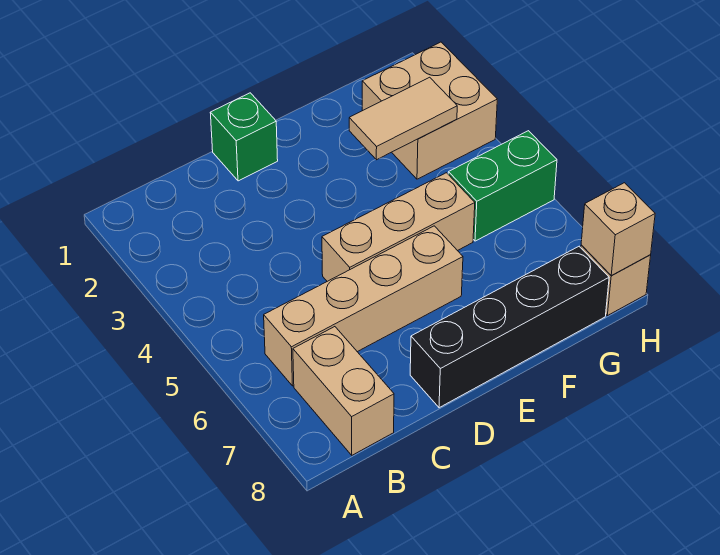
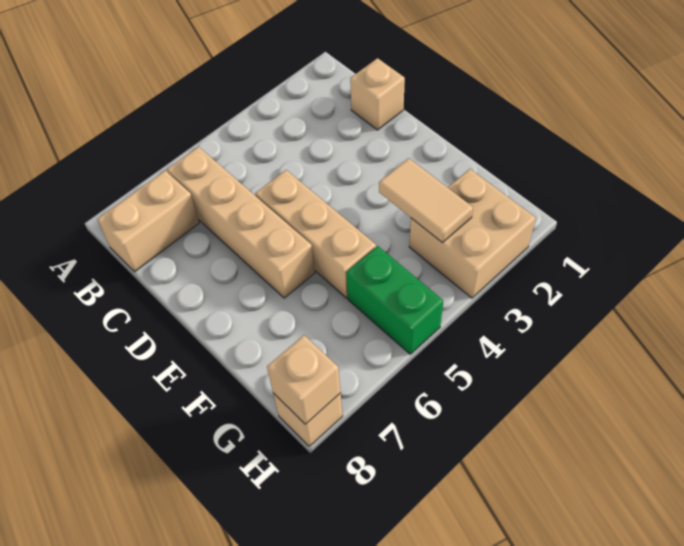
none -> tan brick C1 level 1
green brick D1 level 1 -> none
black brick D8:G8 level 1 -> none

